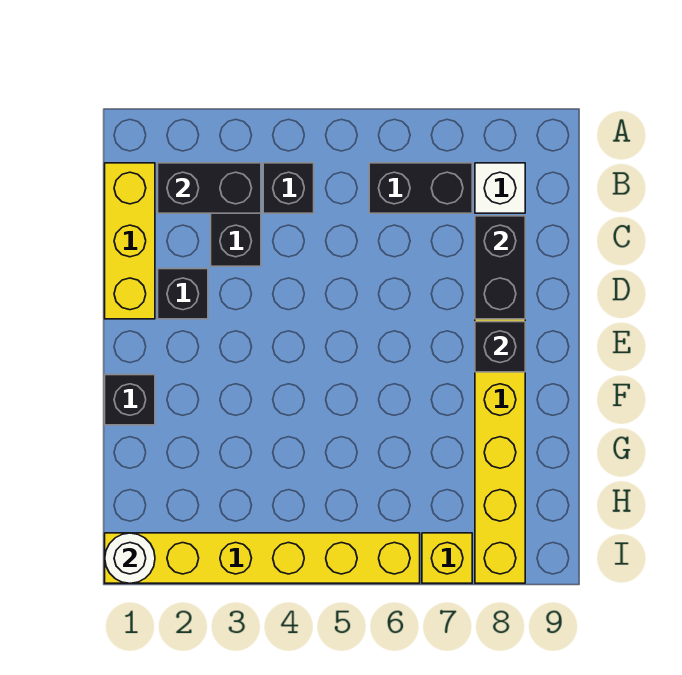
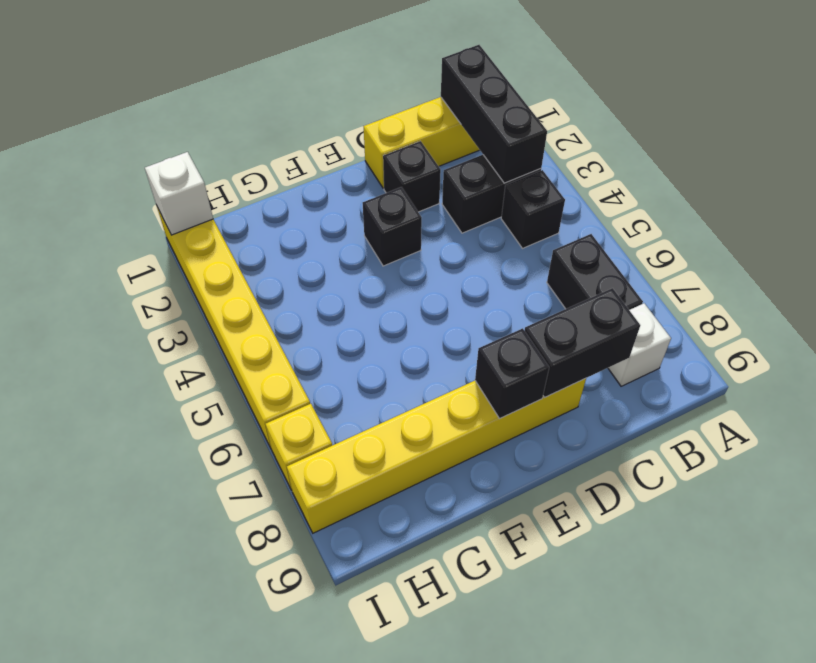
black brick B2:B3 level 2 -> black brick B1:B3 level 2
black brick F1 level 1 -> black brick E3 level 1
white round brick I1 level 2 -> white brick I1 level 2

